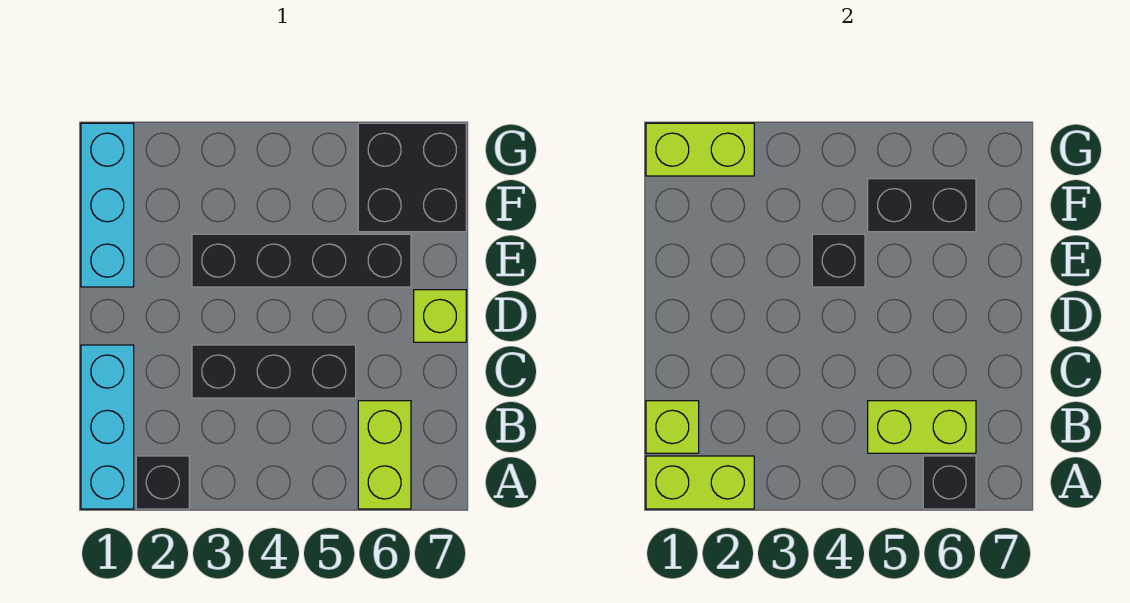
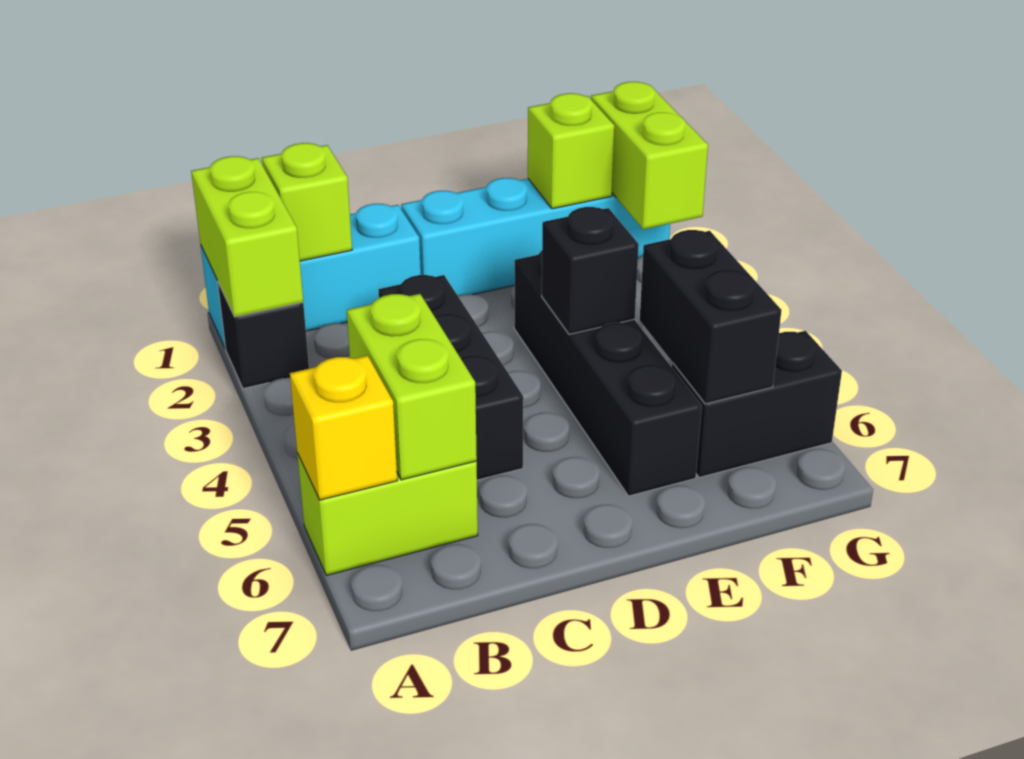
black brick A6 level 2 -> yellow brick A6 level 2
lime brick D7 level 1 -> lime brick F1 level 2
cyan brick E1:G1 level 1 -> cyan brick D1:G1 level 1
black brick F6:G7 level 1 -> black brick F6:G6 level 1

